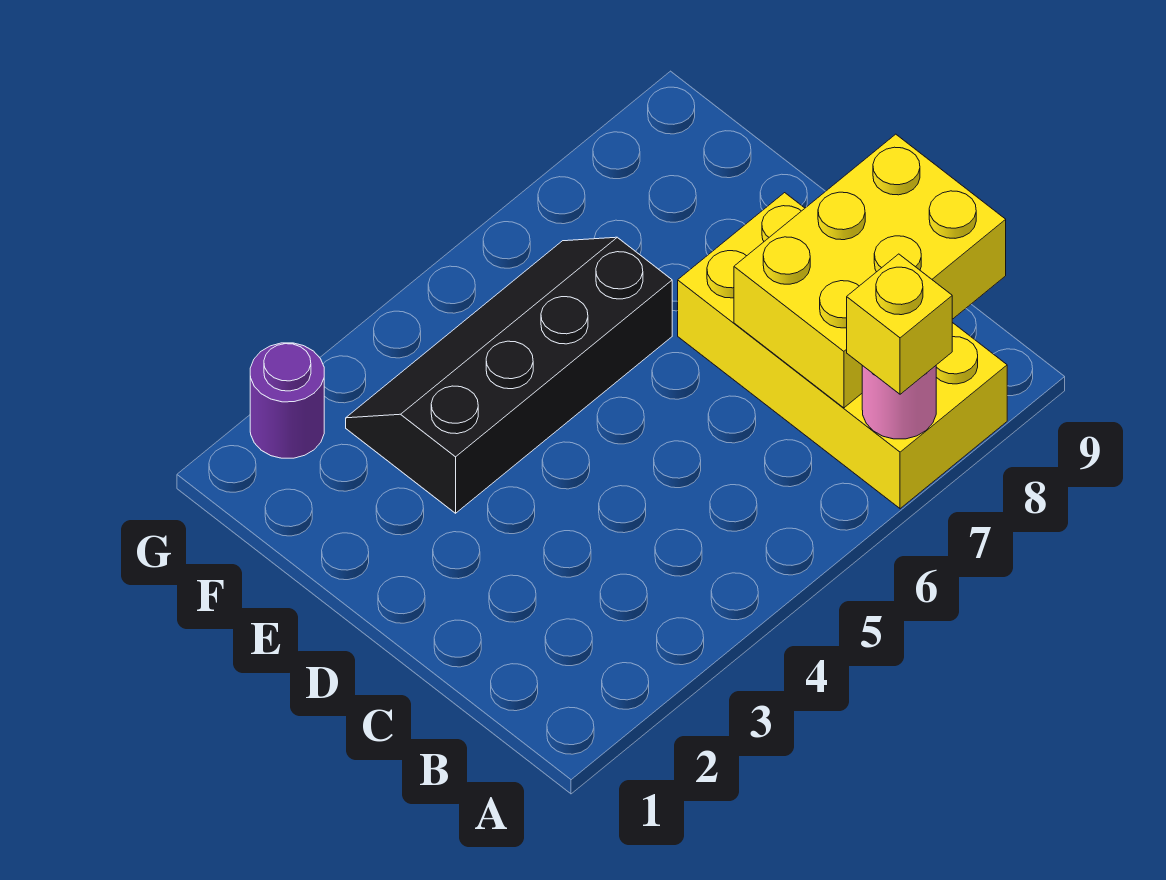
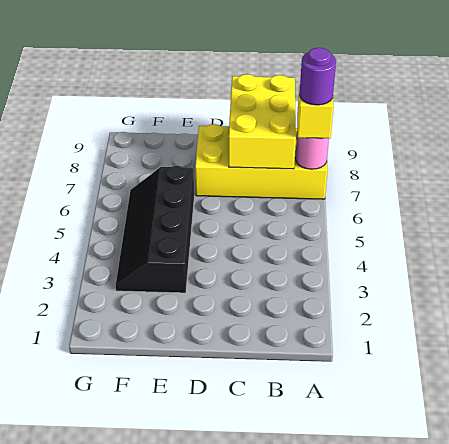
purple round brick G2 level 1 -> purple round brick A7 level 4

